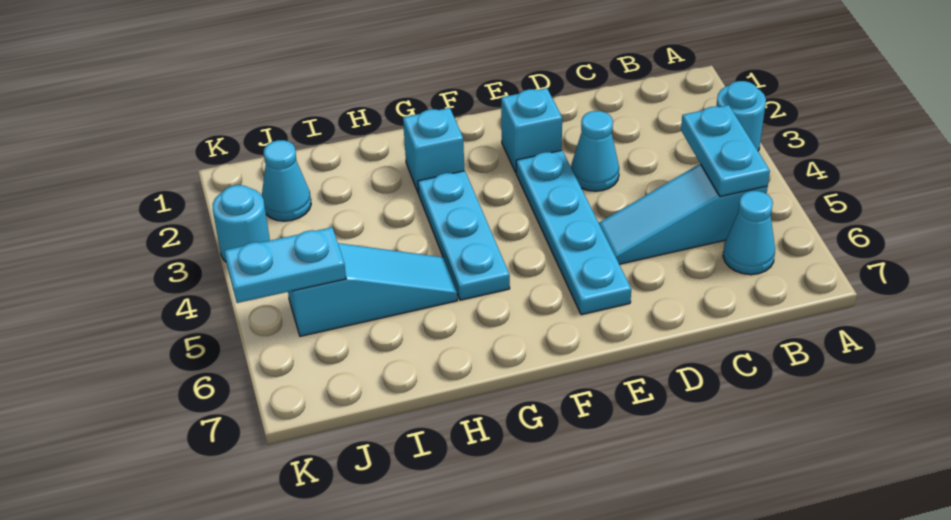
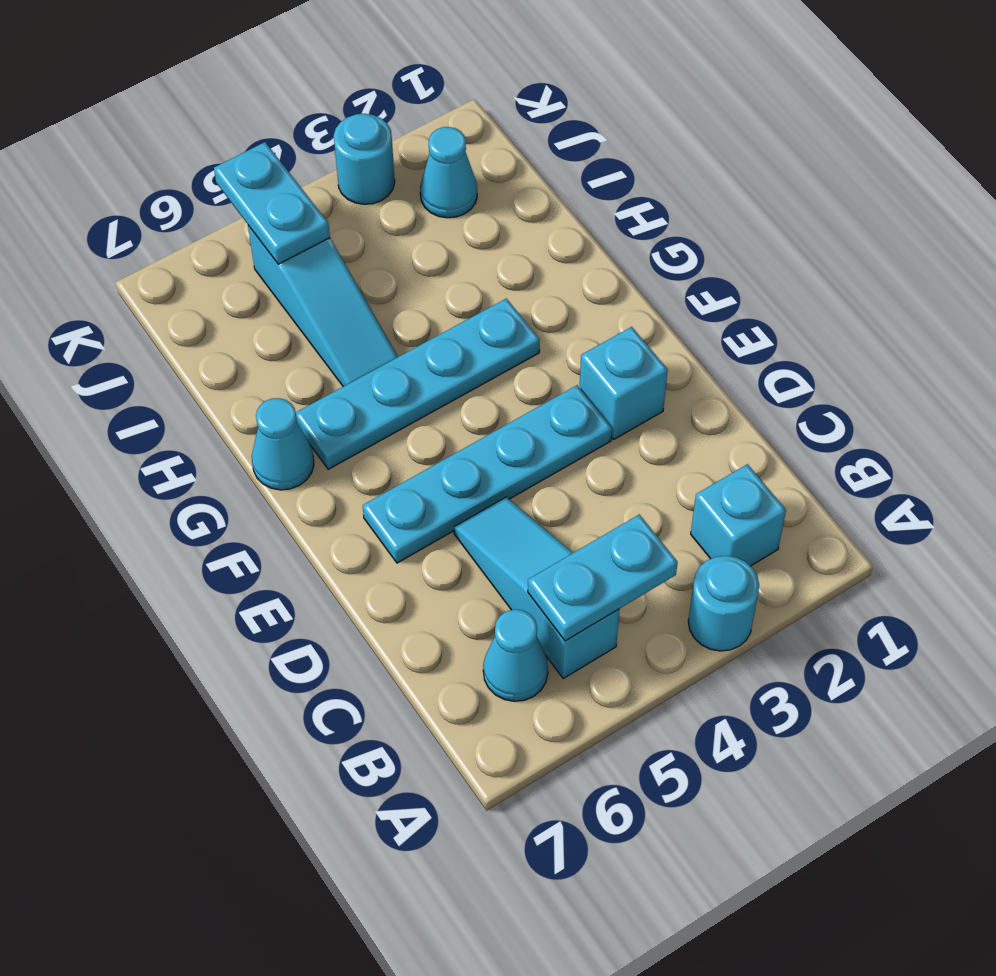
cyan cone D3 level 1 -> cyan cone G7 level 1
cyan brick G2 level 1 -> cyan brick B2 level 1
cyan plate G3:G5 level 1 -> cyan plate G3:G6 level 1

